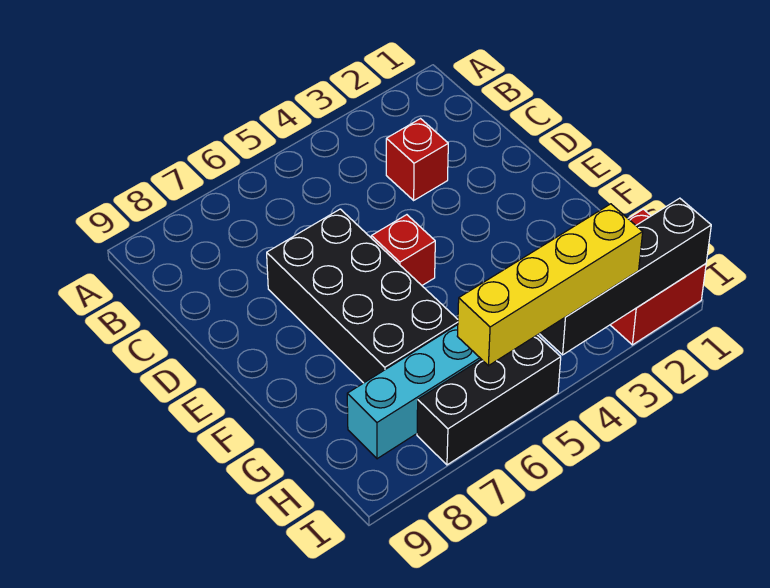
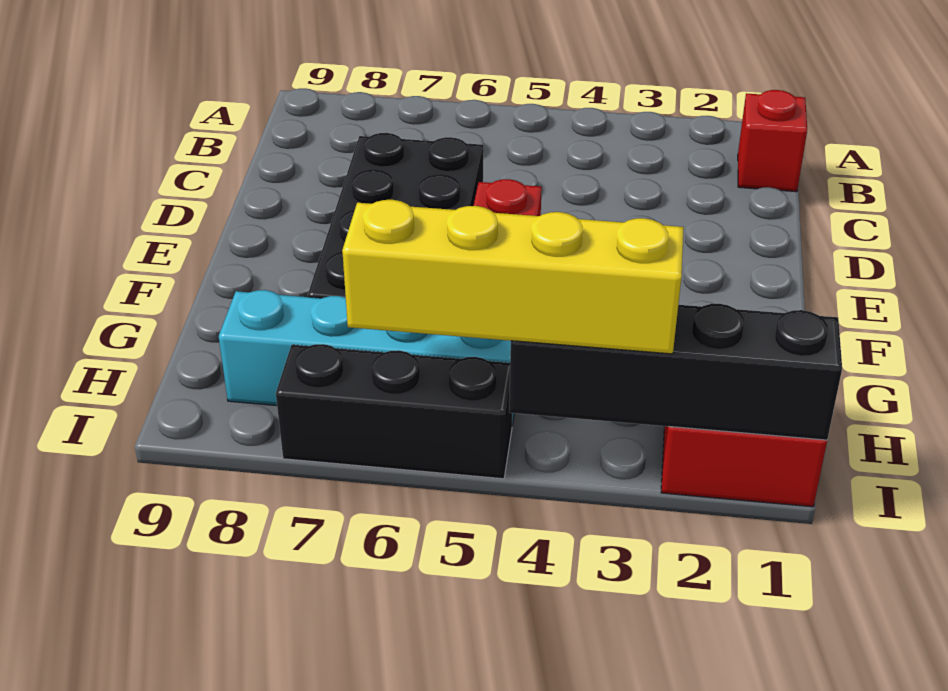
red brick C3 level 1 -> red brick B1 level 1

